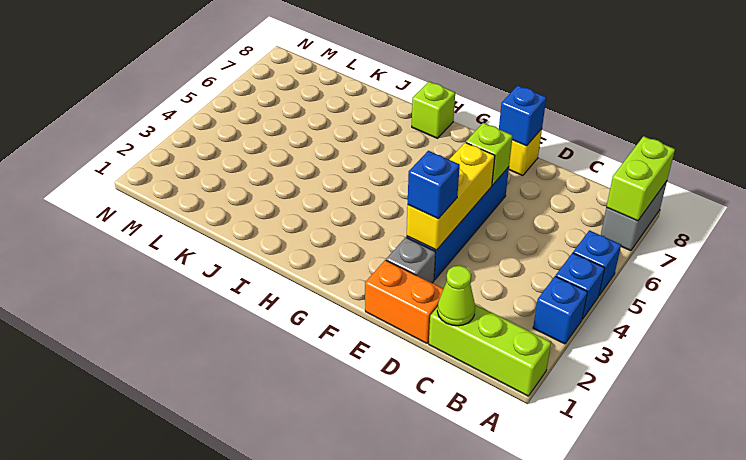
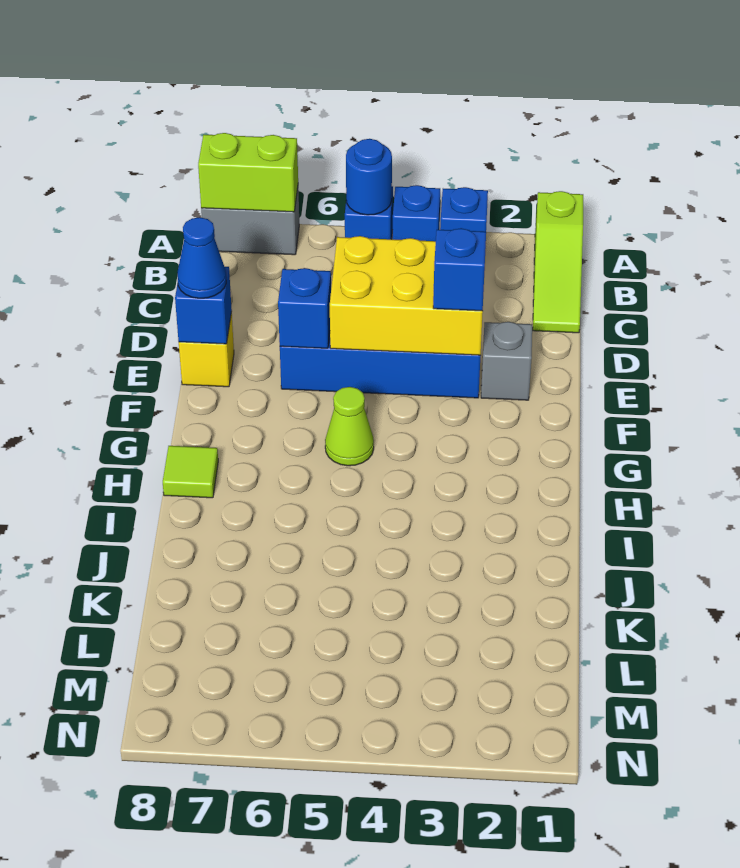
lime brick A1:C1 level 1 -> lime slope A1:C1 level 1 top A
none -> blue round brick A5 level 2
lime cone C1 level 2 -> lime cone G5 level 1
orange brick D1:E1 level 1 -> none
yellow brick E3:E5 level 2 -> yellow brick D3:E5 level 2
lime brick E6 level 2 -> blue brick E6 level 2
none -> blue cone E8 level 3
lime brick H8 level 1 -> lime tile H8 level 1

